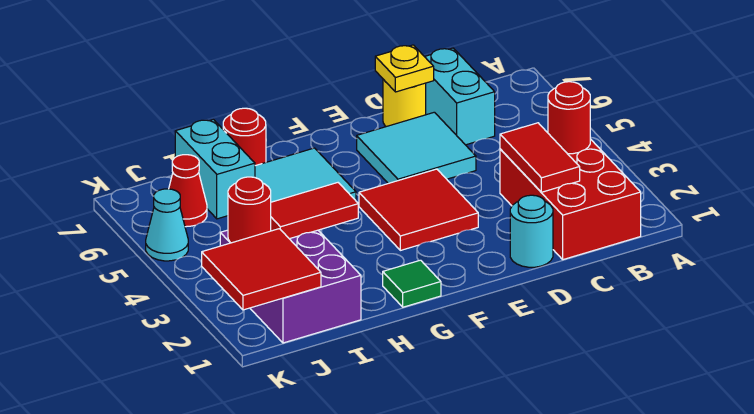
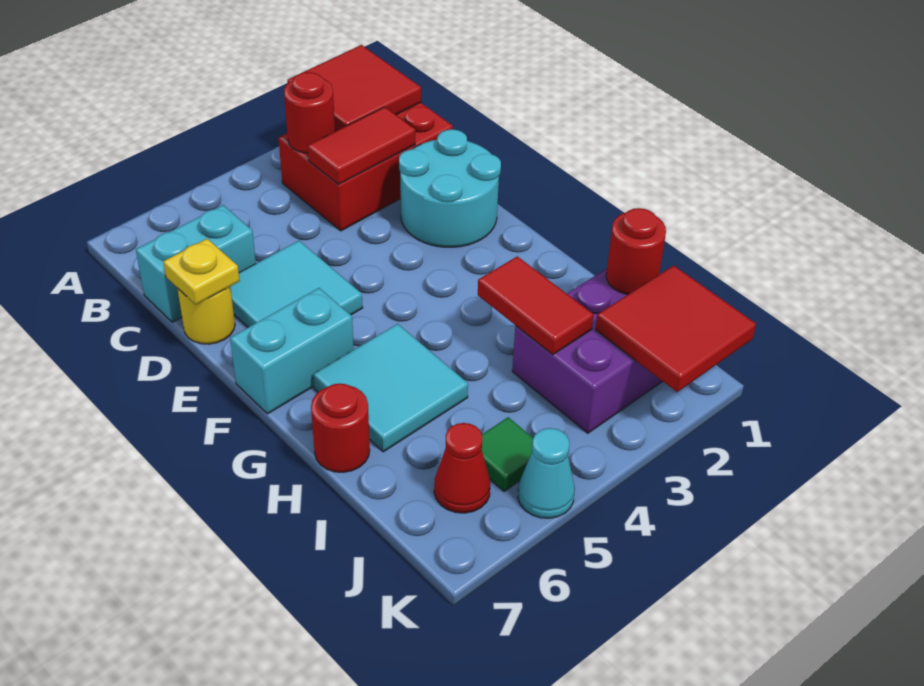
cyan round brick D1 level 1 -> cyan round brick D1:E2 level 1
red tile E3:F4 level 1 -> red tile A1:B2 level 2
green tile G1 level 1 -> green tile J5 level 1
cyan brick I6:I7 level 1 -> cyan brick F6:F7 level 1
red round brick J3 level 2 -> red round brick I1 level 2

